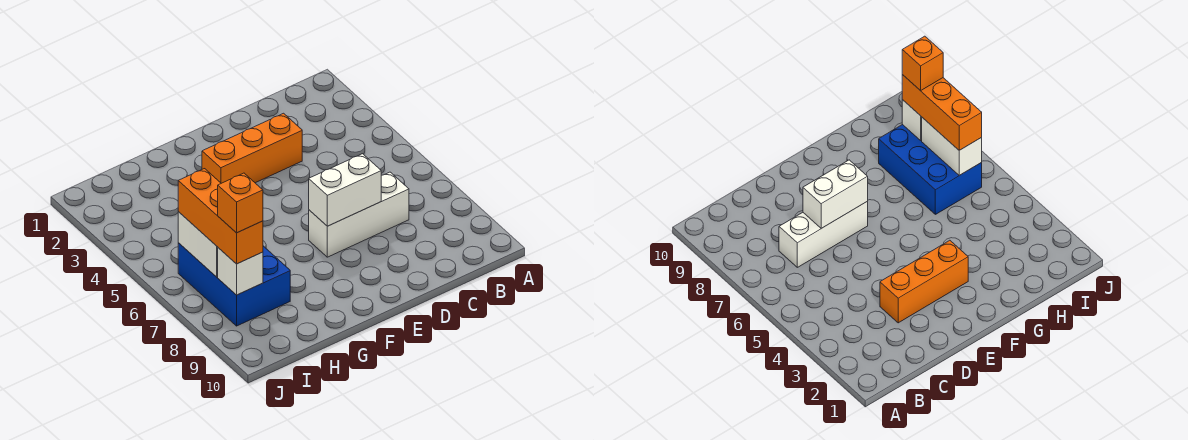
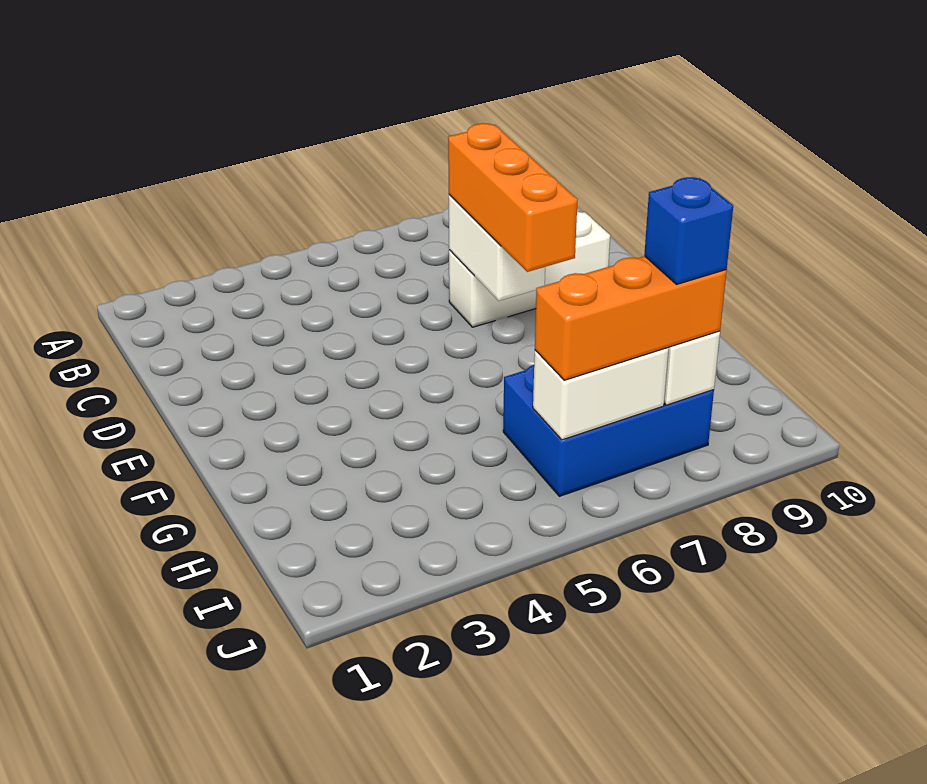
white brick C7:E7 level 1 -> white brick D7:D9 level 1
orange brick D3:F3 level 1 -> orange brick D7:F7 level 3
orange brick I8 level 4 -> blue brick I8 level 4

